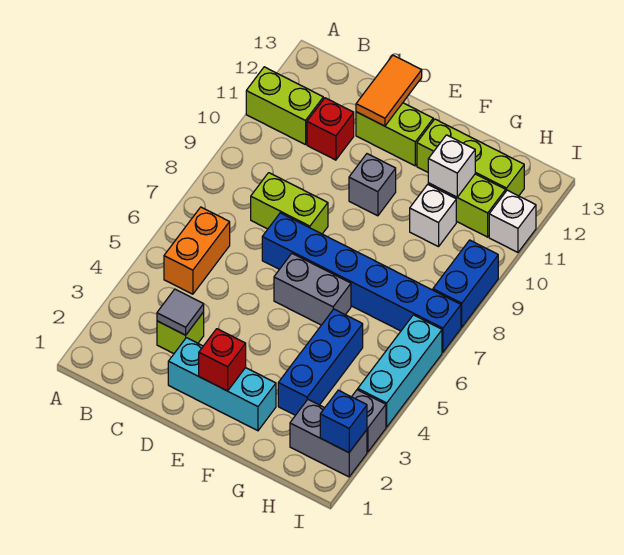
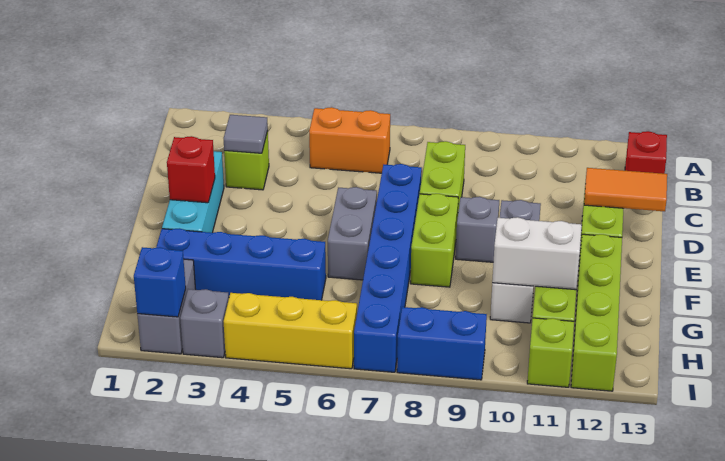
lime brick A11:B11 level 1 -> lime brick E8:F8 level 1
red brick C11 level 1 -> red brick B13 level 1
none -> grey brick E9 level 1
lime brick F12:H12 level 1 -> lime brick F12:I12 level 1
blue brick G3:G5 level 1 -> blue brick G2:G5 level 1
white brick G11 level 2 -> white brick G10:G11 level 2
cyan brick I4:I6 level 1 -> yellow brick I4:I6 level 1
white brick I11 level 1 -> lime brick I11 level 1

